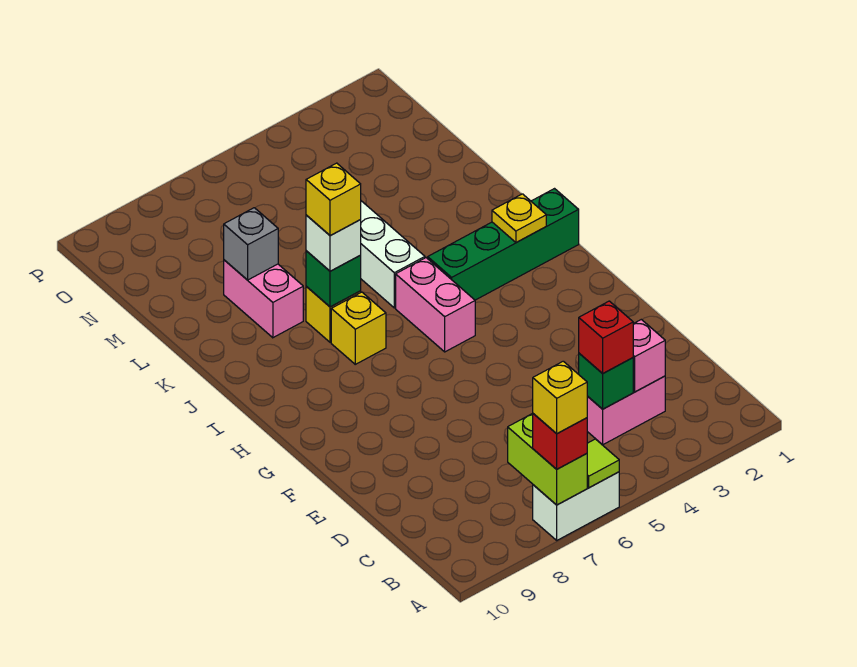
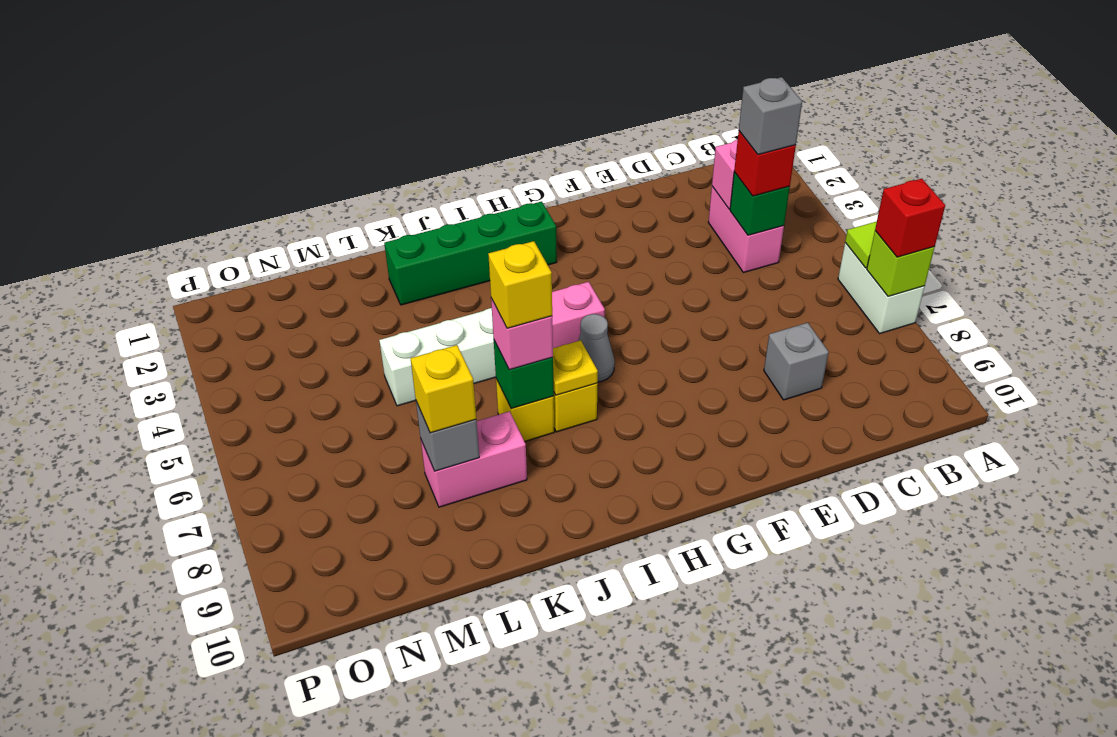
lime brick A7:B7 level 2 -> lime brick A7 level 2
yellow brick A7 level 4 -> yellow brick L8 level 3
none -> grey brick C4 level 4
none -> grey brick D8 level 1
none -> grey cone H6 level 1
green brick I1:I4 level 1 -> green brick H2:K2 level 1
yellow plate I2 level 2 -> yellow plate I7 level 2
white brick J7 level 3 -> pink brick J7 level 3

